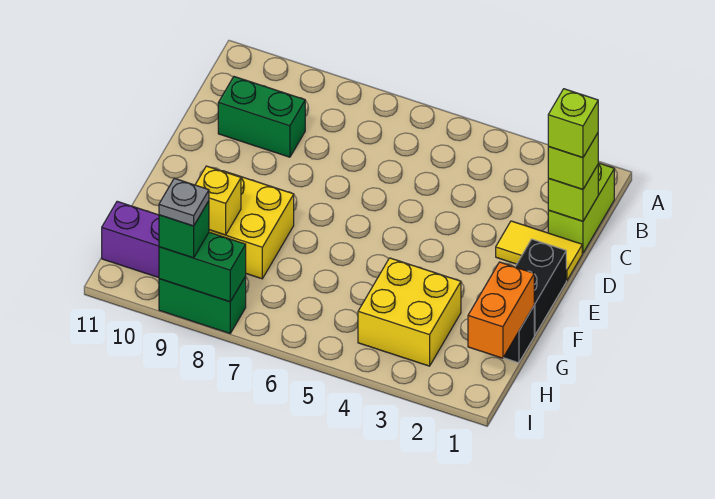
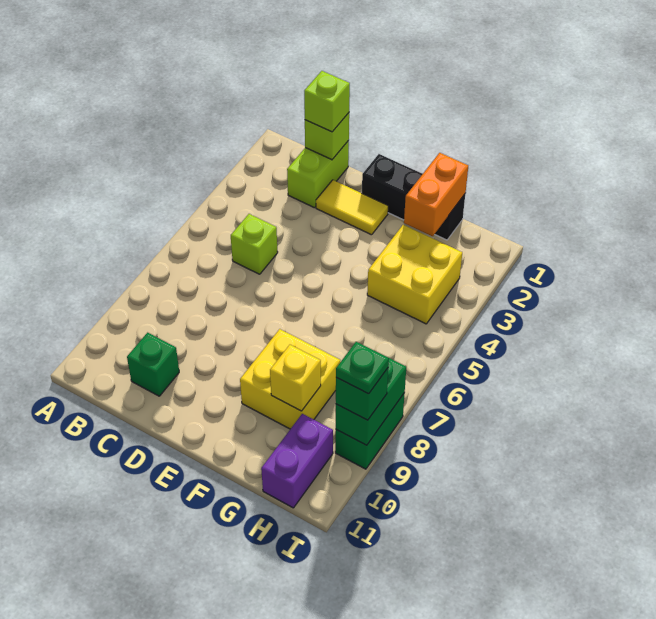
lime brick B1:C1 level 1 -> lime brick C1:C2 level 1
lime brick C1 level 4 -> lime brick C5 level 1
green brick C9:C10 level 1 -> green brick C10 level 1
yellow tile D1:D2 level 1 -> yellow tile D2:E2 level 1
orange brick G1:H1 level 2 -> orange brick G1:G2 level 2
grey plate I9 level 4 -> green plate I9 level 4

